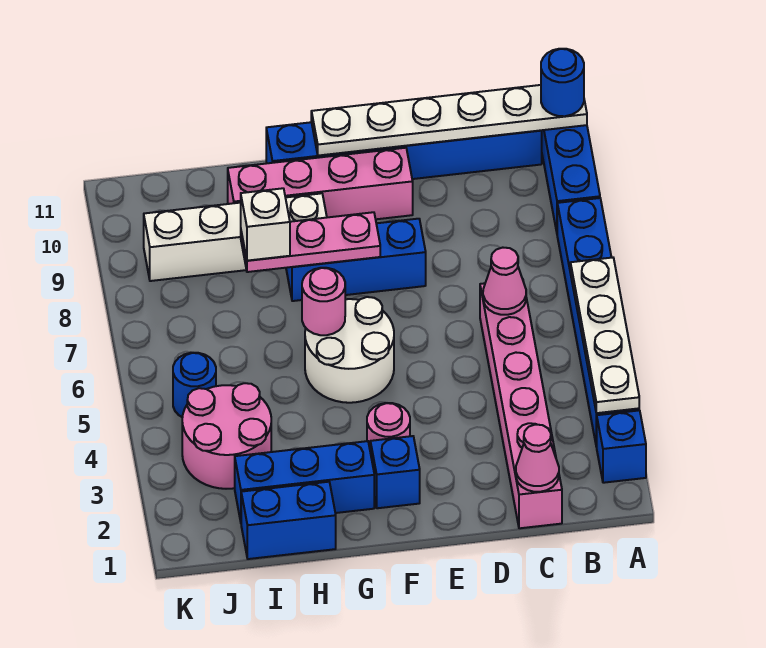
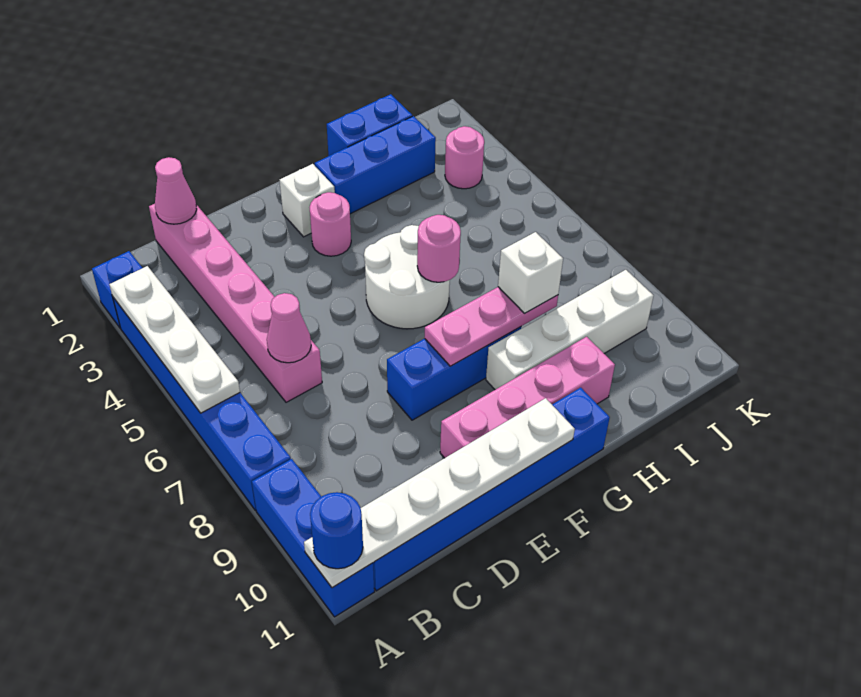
blue brick F2 level 1 -> white brick F2 level 1
pink round brick I3:J4 level 1 -> pink round brick J3 level 1
blue round brick J5 level 1 -> none

